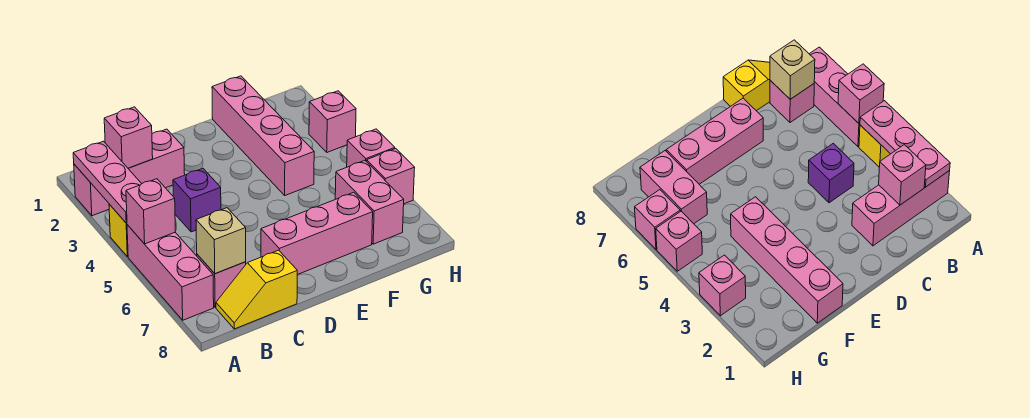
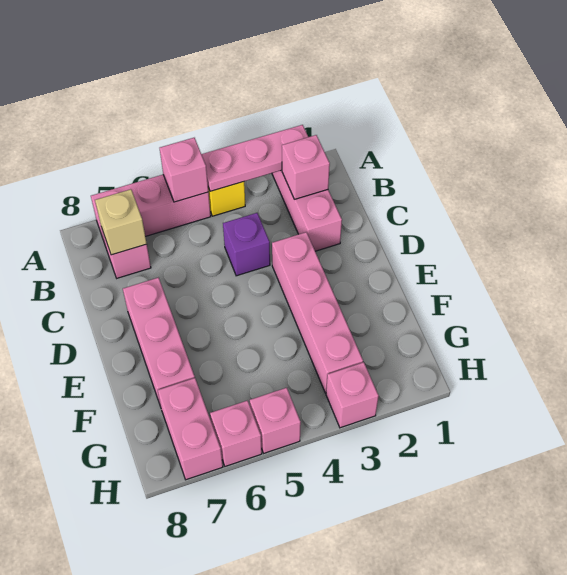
yellow slope B8:C8 level 1 top C -> none
pink brick F1:F4 level 1 -> pink brick D3:G3 level 1
pink brick G6:G7 level 1 -> pink brick G7:H7 level 1

